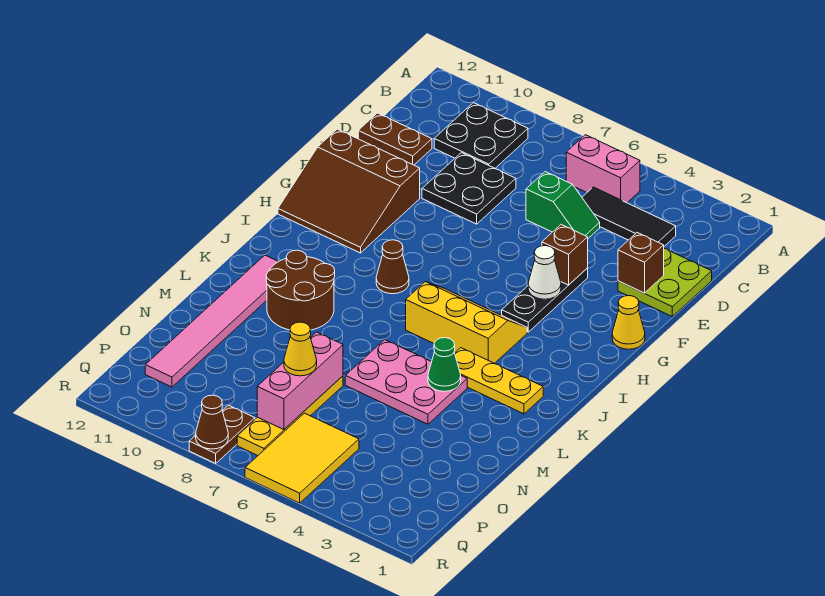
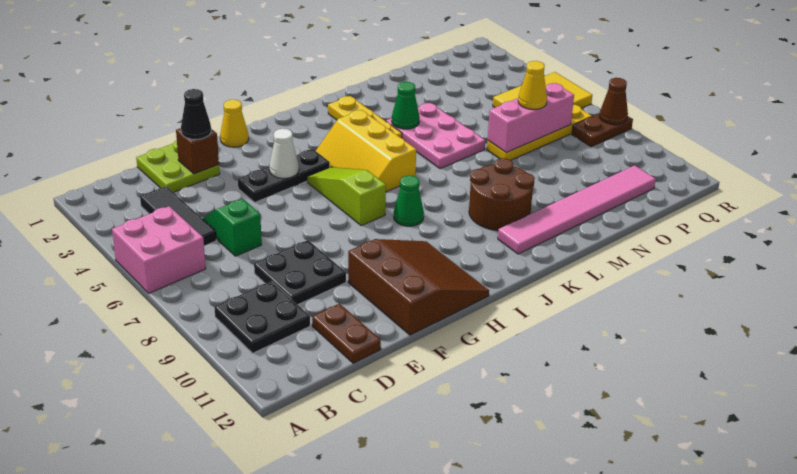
pink brick B5:B6 level 1 -> pink brick A5:B6 level 1
none -> black cone E2 level 3
brown brick F4 level 2 -> none
none -> lime slope H5:H7 level 1 top 7
brown cone I8 level 1 -> green cone I8 level 1

